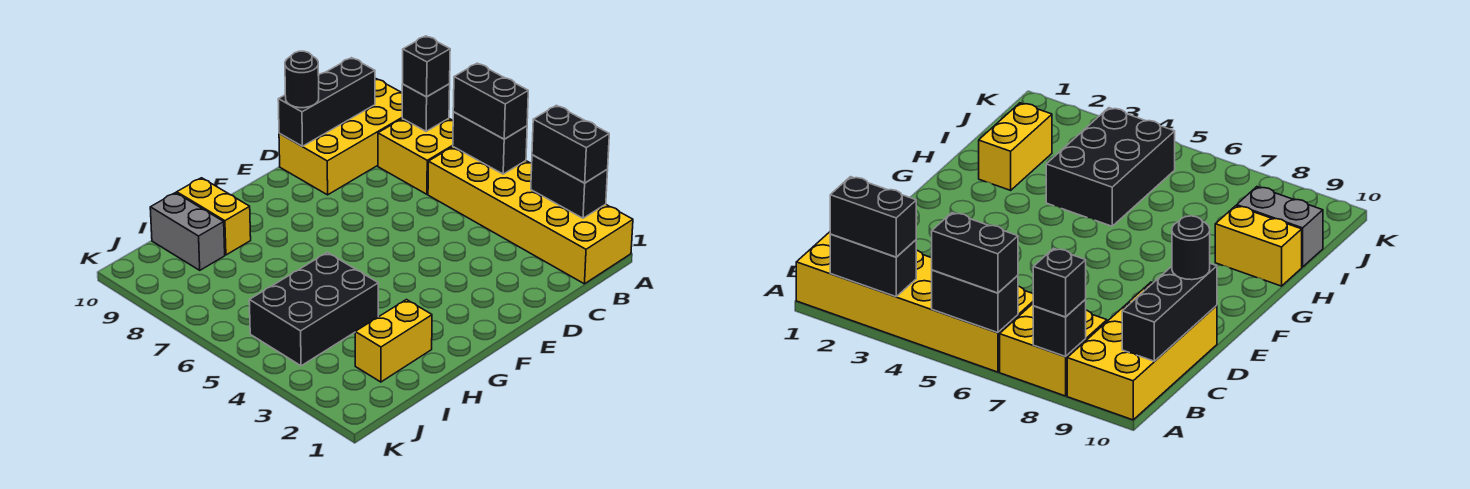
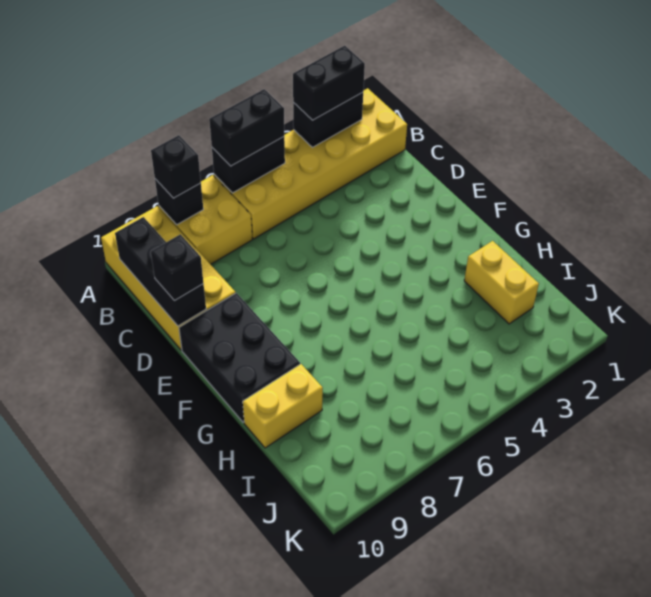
black round brick D10 level 3 -> black brick D10 level 3
black brick H4:J5 level 1 -> black brick E9:G10 level 1
grey brick I9:I10 level 1 -> none

